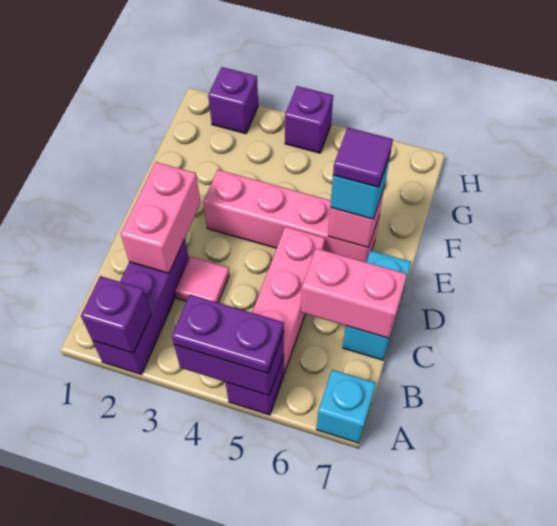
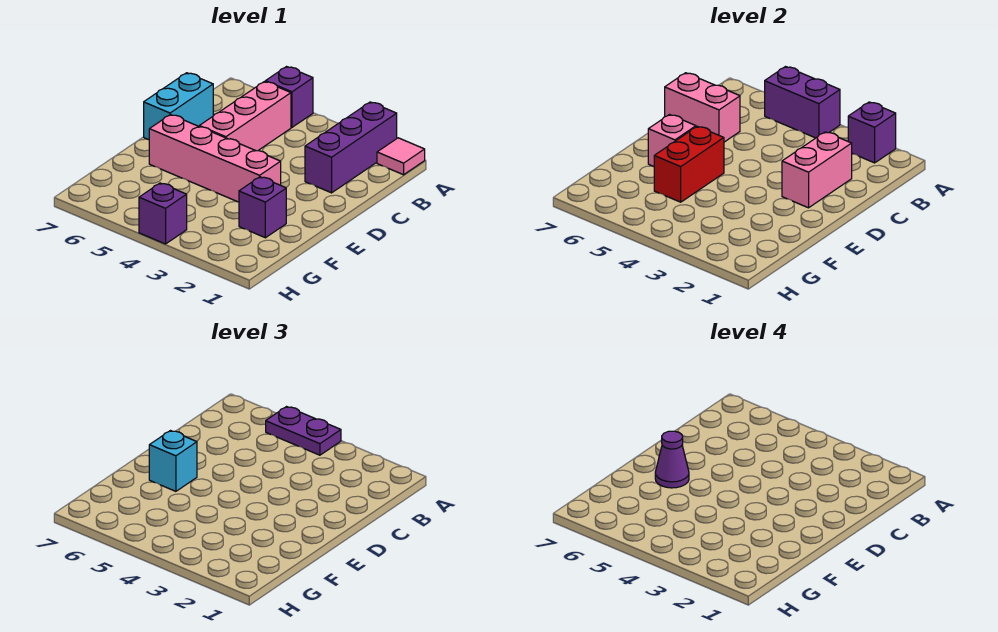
cyan brick A7 level 1 -> none
pink tile C3 level 1 -> pink tile A1 level 1
none -> red brick E5:F5 level 2
purple tile E6 level 4 -> purple cone E6 level 4
purple brick H2 level 1 -> purple brick F2 level 1

